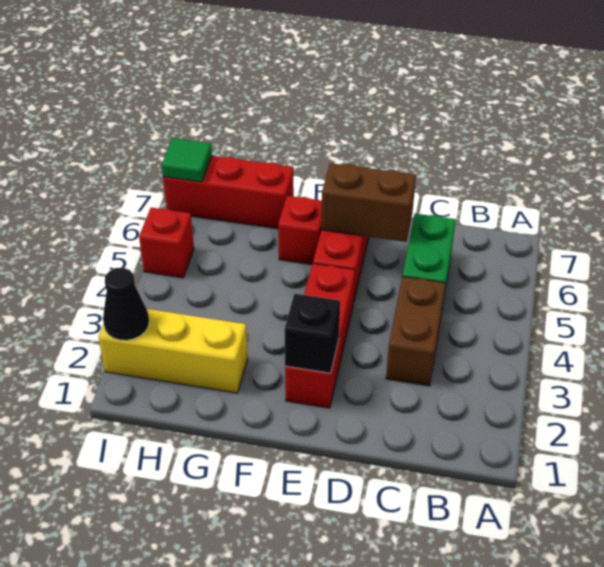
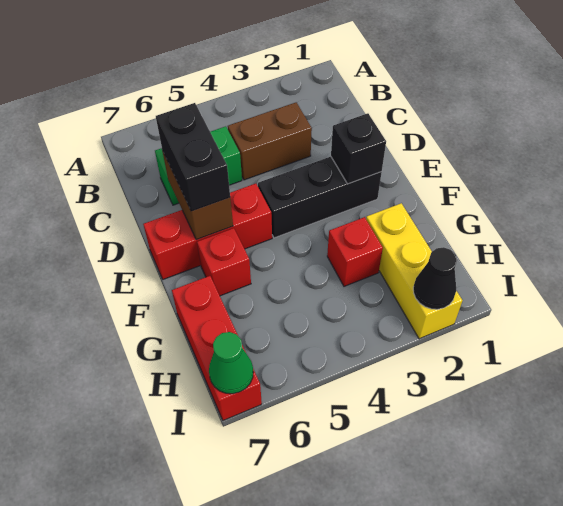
none -> black brick D6:E6 level 3
red brick E2:E4 level 1 -> black brick E2:E4 level 1
red brick I5 level 1 -> red brick G3 level 1
green tile I7 level 2 -> green cone I7 level 2

